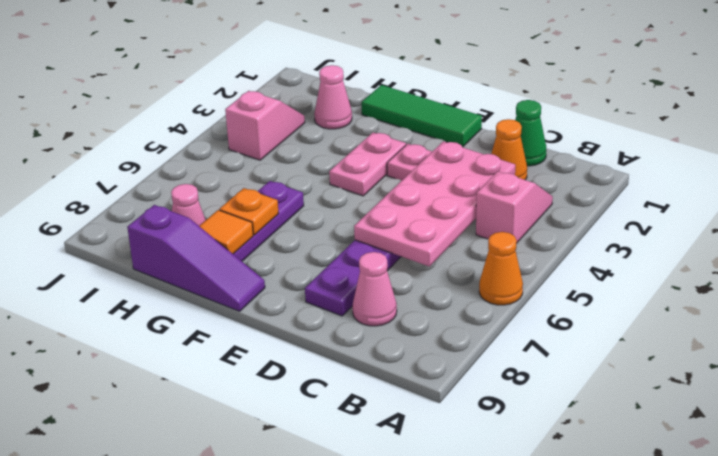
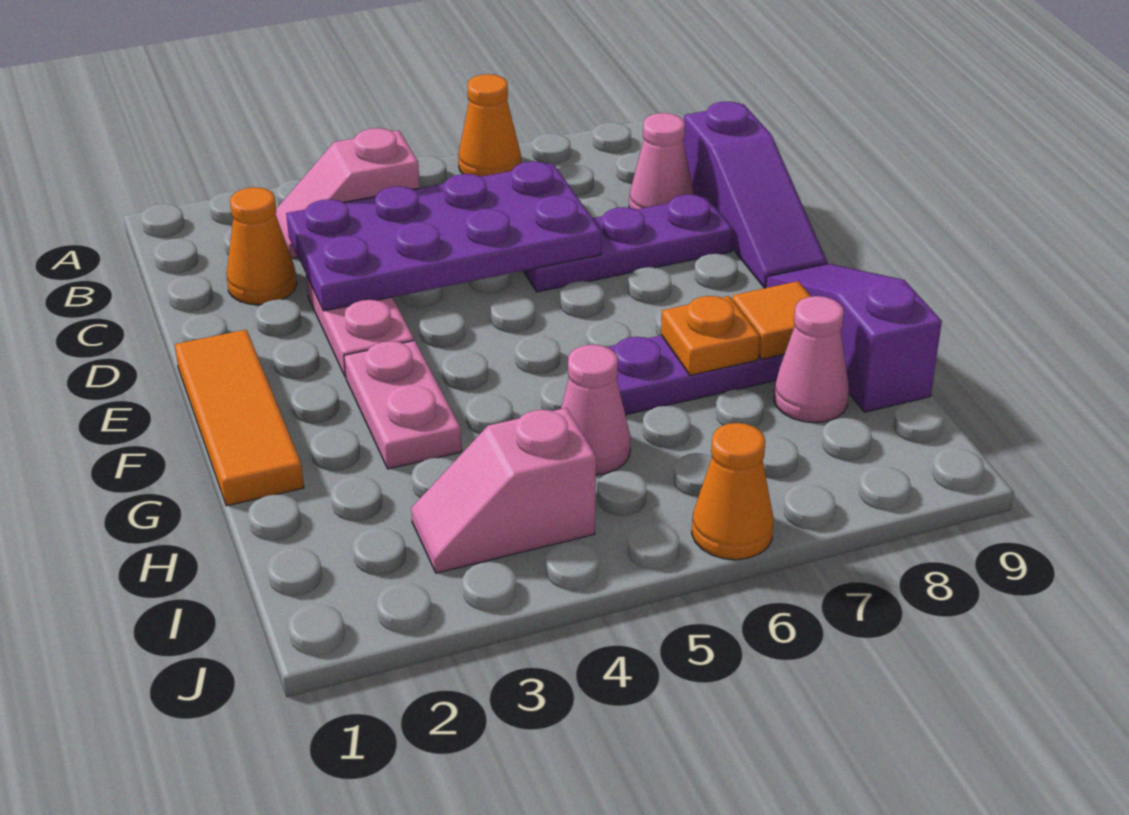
green cone C1 level 1 -> none
pink plate C3:D6 level 2 -> purple plate C3:D6 level 2
none -> purple slope C9:E9 level 1 top C
green tile E1:G1 level 1 -> orange tile E1:G1 level 1
pink plate F3:F4 level 1 -> pink plate F3:G3 level 1
pink cone H2 level 1 -> pink cone H5 level 1
none -> orange cone J6 level 1

